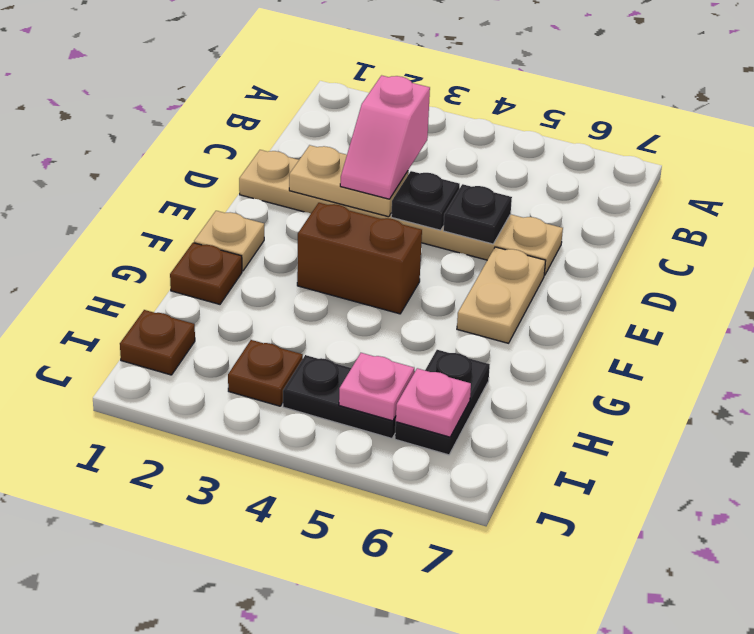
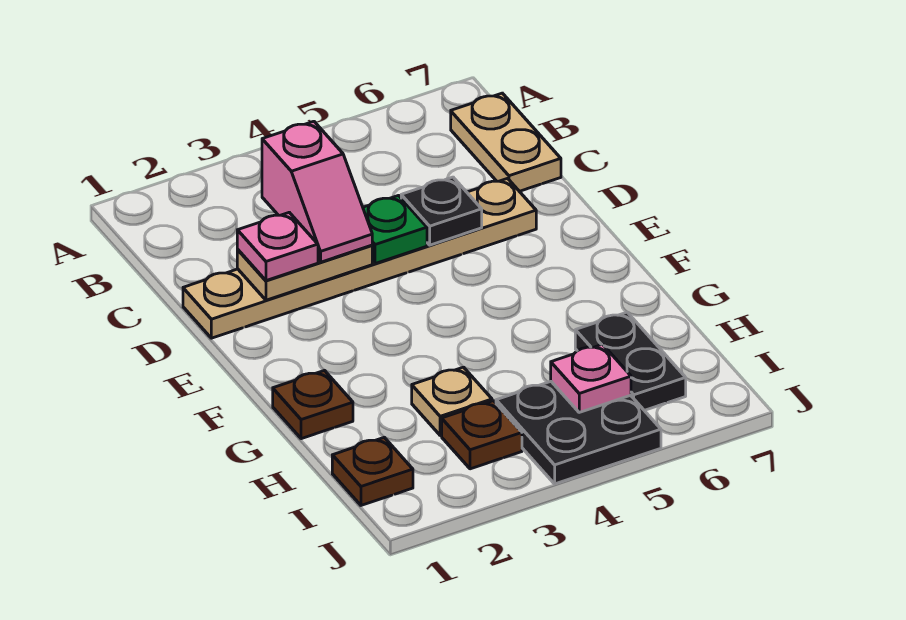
black plate D4 level 2 -> green plate D4 level 2
tan plate E6:F6 level 1 -> tan plate B7:C7 level 1
tan plate F1 level 1 -> tan plate H3 level 1
brown brick F3:F4 level 1 -> none
black plate I4:I5 level 1 -> black plate I4:J5 level 1
pink plate I6 level 2 -> pink plate D2 level 3

